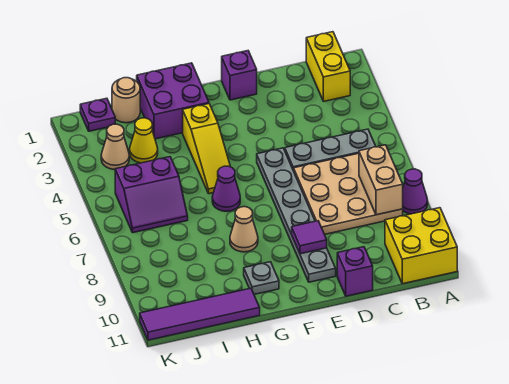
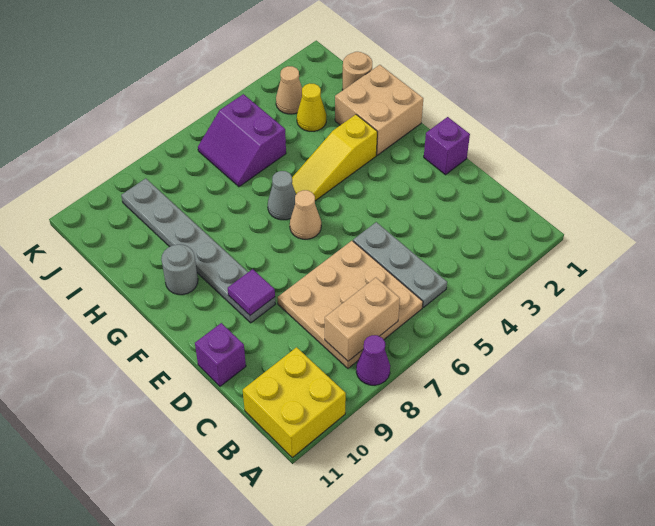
yellow brick B1:B2 level 1 -> none
grey plate E5:E10 level 1 -> grey plate E9:J9 level 1
purple brick G1:H2 level 1 -> tan brick G1:H2 level 1
purple cone G6 level 1 -> grey cone G6 level 1
tan cone G8 level 1 -> tan cone F6 level 1
grey plate G10 level 1 -> grey round brick G10 level 1
purple tile H11:K11 level 1 -> none
purple plate J1 level 1 -> none

